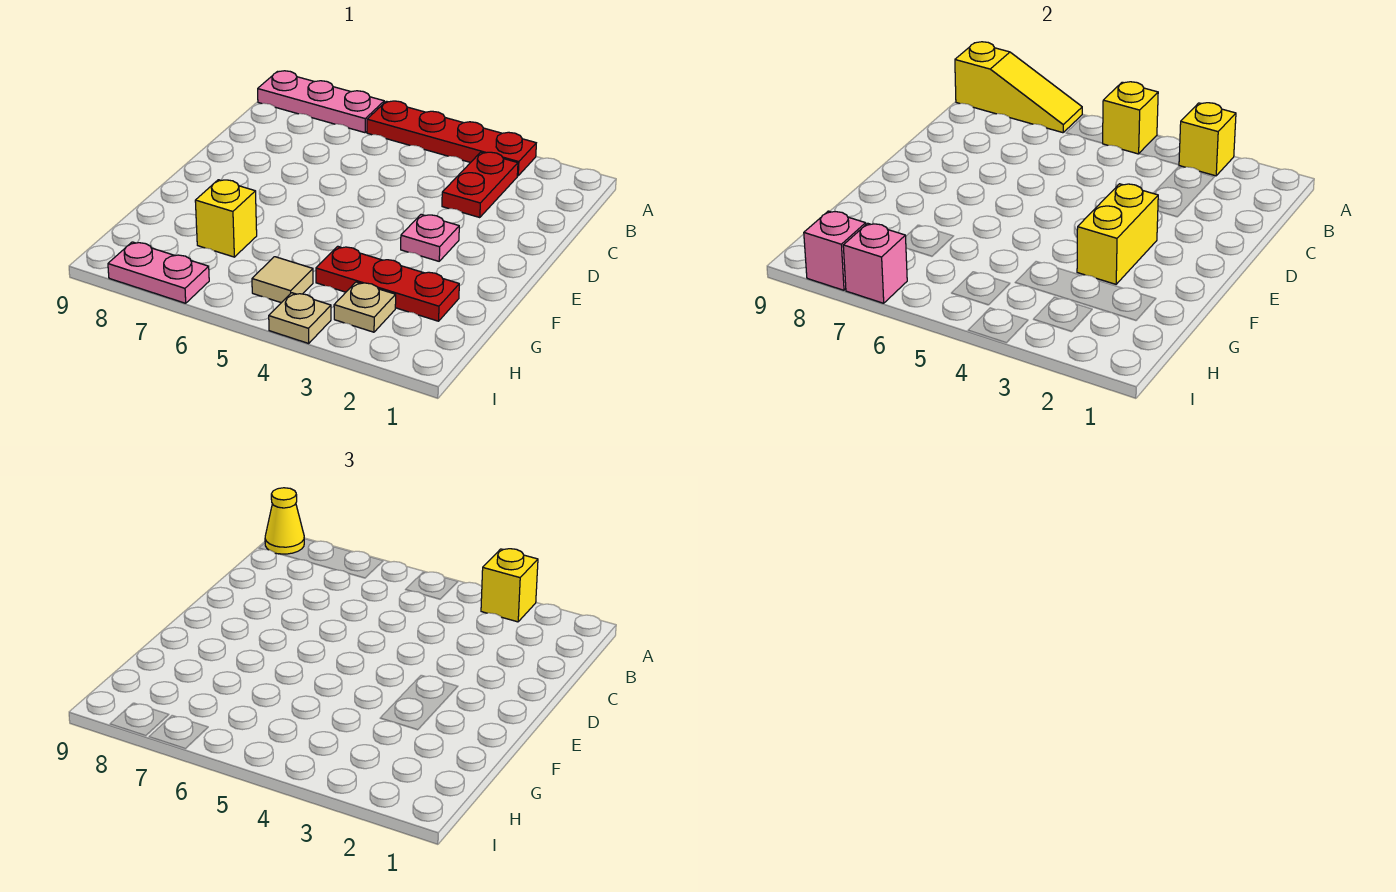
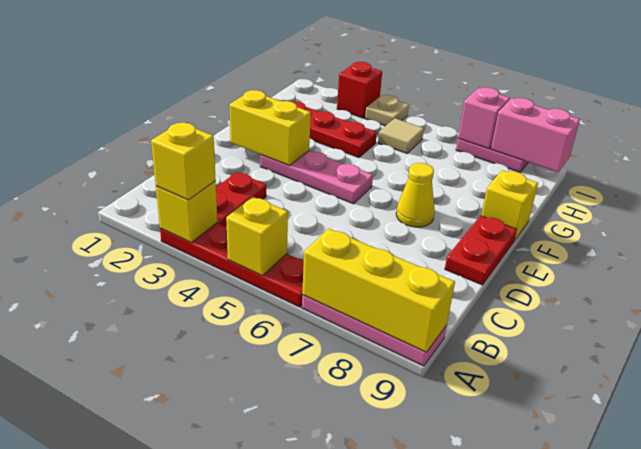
yellow slope A7:A9 level 2 top 9 -> yellow brick A7:A9 level 2
yellow cone A9 level 3 -> yellow cone E7 level 1
none -> red plate D9:E9 level 1
pink plate E3 level 1 -> pink plate E3:E5 level 1
yellow brick E3:F3 level 2 -> yellow brick E2:E3 level 2
yellow brick G7 level 1 -> yellow brick F9 level 1
tan plate H3 level 1 -> none
none -> red brick I3 level 1
pink brick I8 level 2 -> pink brick I8:I9 level 2

